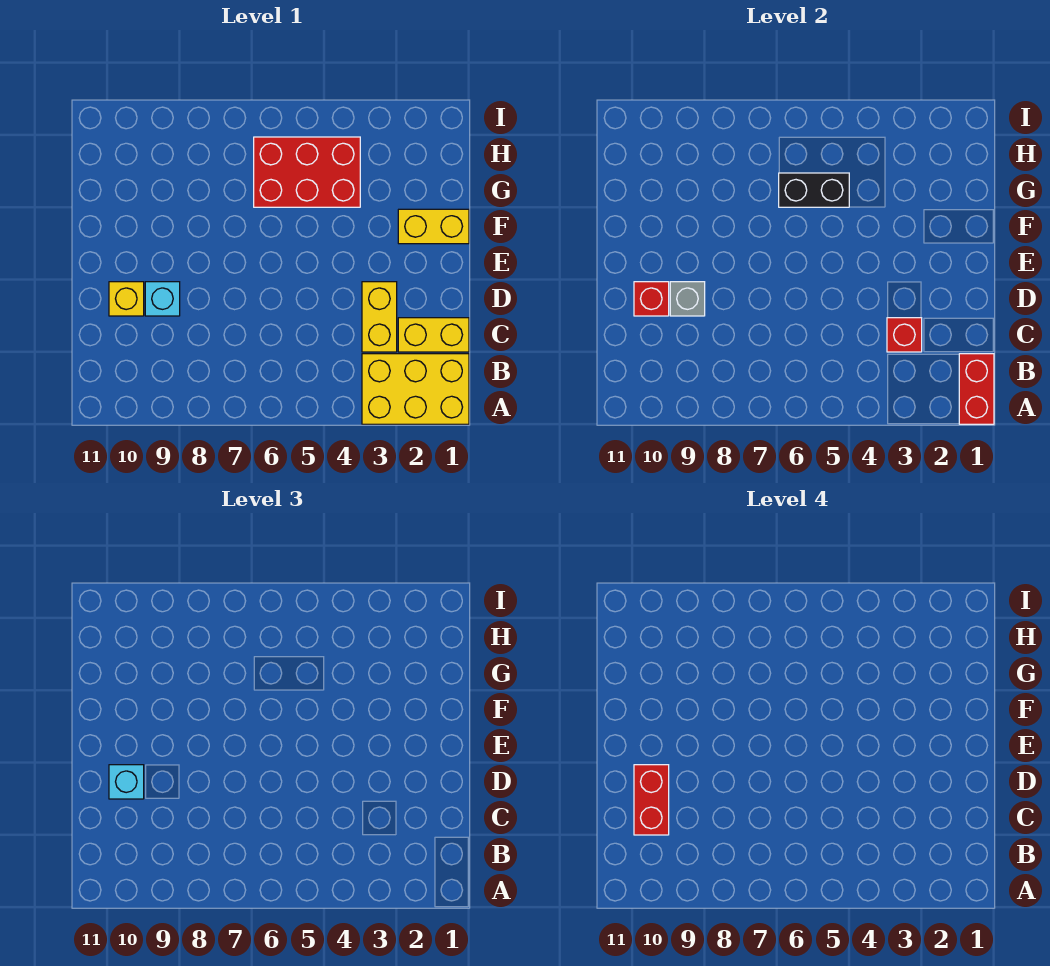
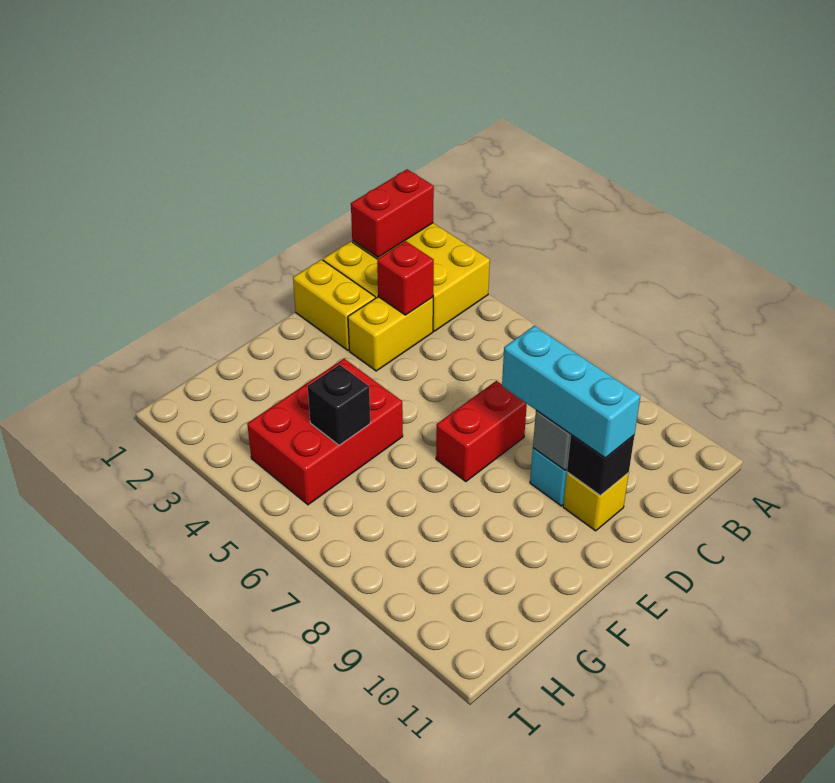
red brick C10:D10 level 4 -> red brick D7:E7 level 1
red brick D10 level 2 -> black brick D10 level 2
cyan brick D10 level 3 -> cyan brick D8:D10 level 3
yellow brick F1:F2 level 1 -> yellow brick D1:D2 level 1
red brick G4:H6 level 1 -> red brick F4:H5 level 1
black brick G5:G6 level 2 -> black brick G5 level 2

